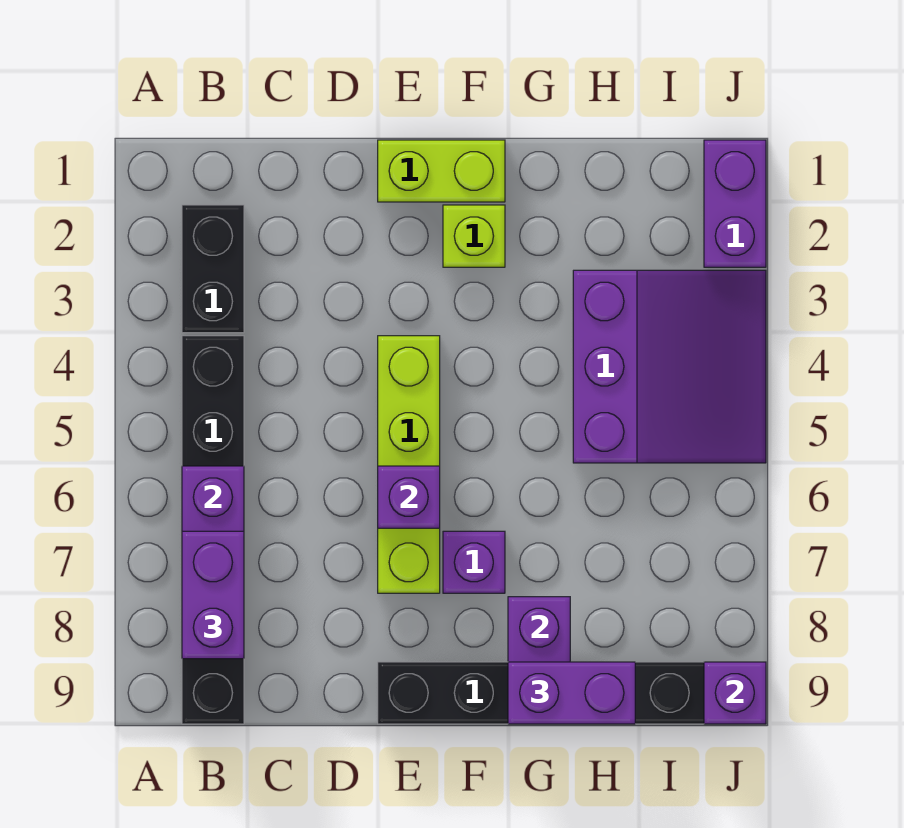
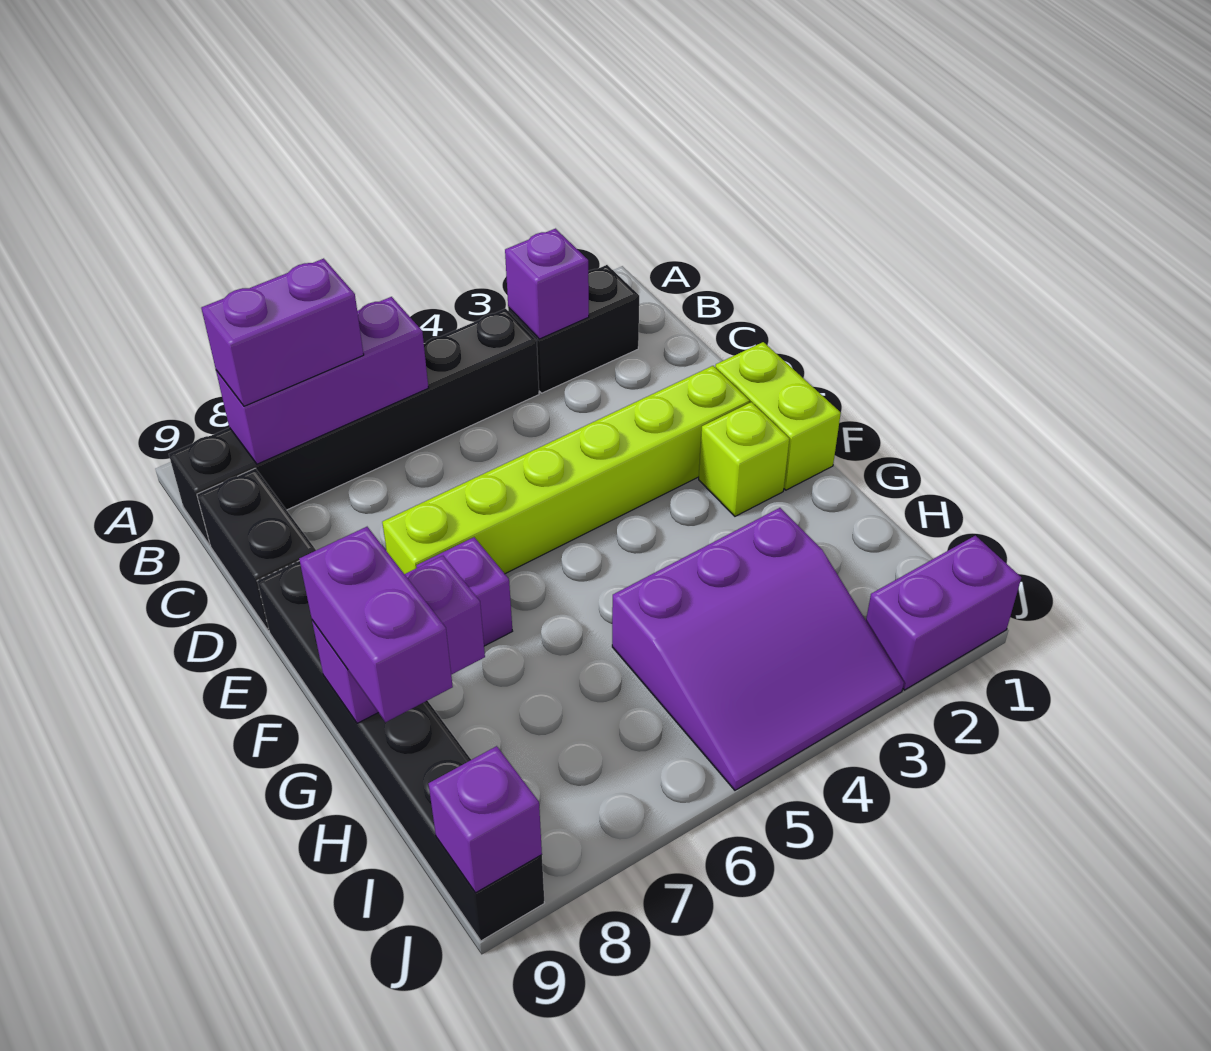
none -> black brick C9:D9 level 1
lime brick E4:E7 level 1 -> lime brick E2:E7 level 1
purple brick E6 level 2 -> purple brick B3 level 2

